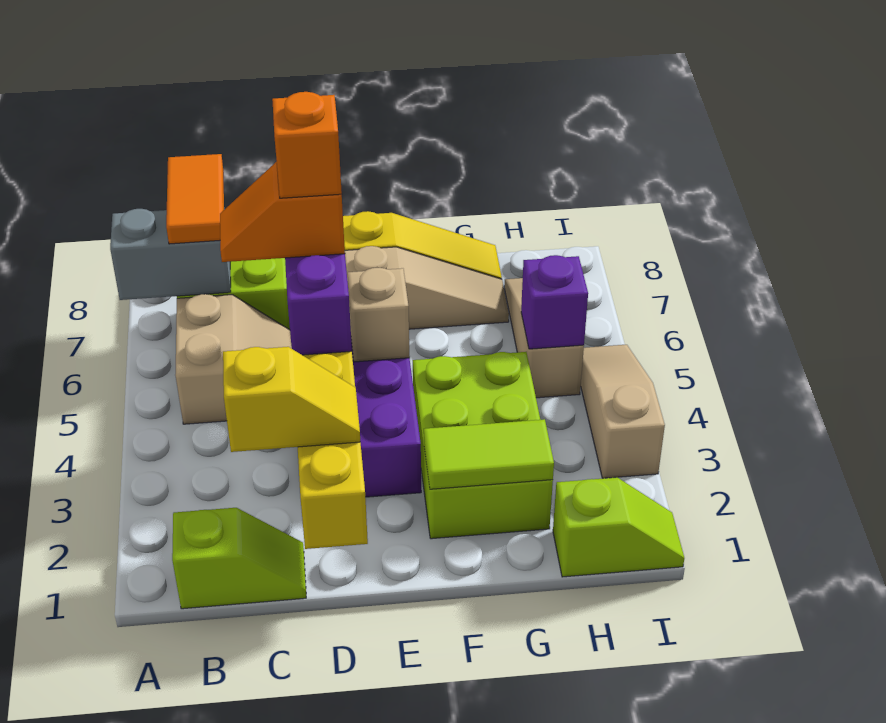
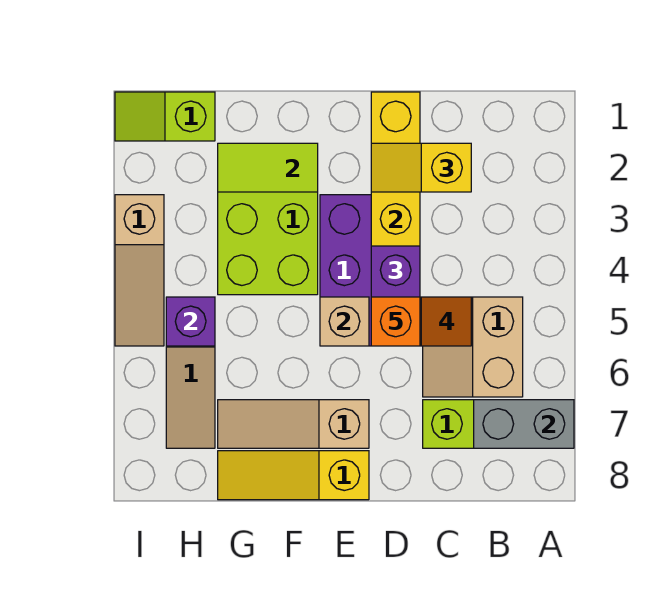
lime slope B1:C1 level 1 top B -> none
orange tile B7:B8 level 3 -> none

